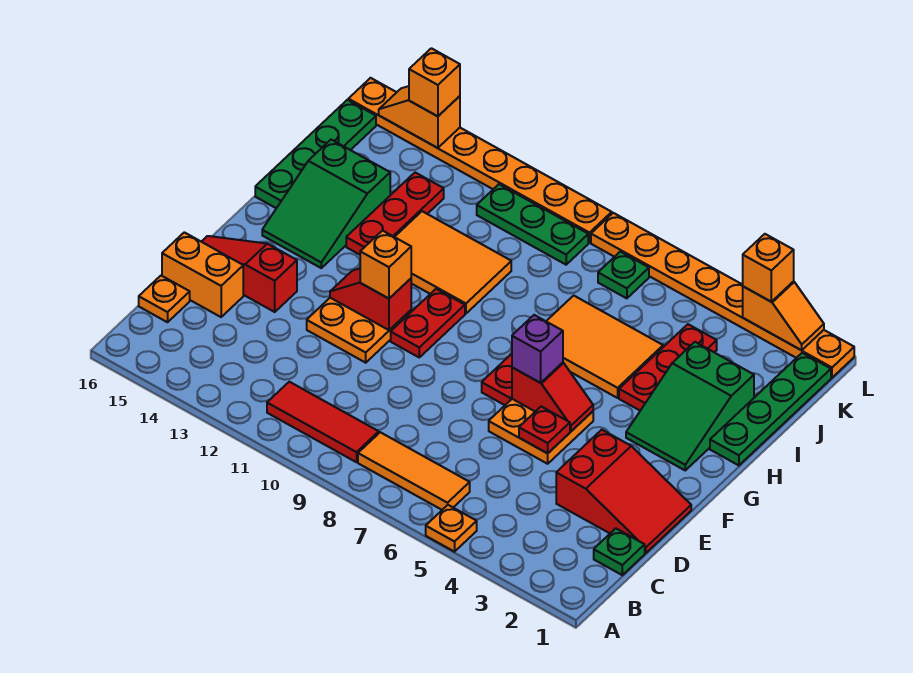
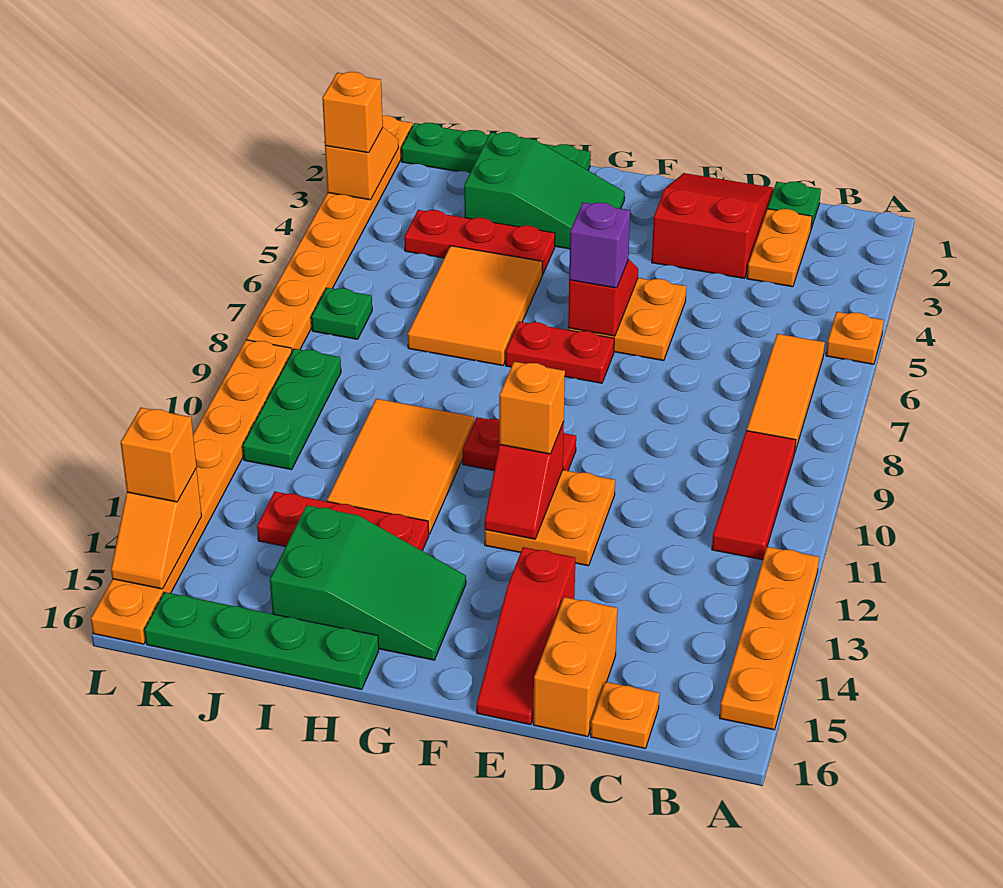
none -> orange plate A12:A15 level 1
none -> orange plate C2:C3 level 1
red plate E5 level 2 -> none

